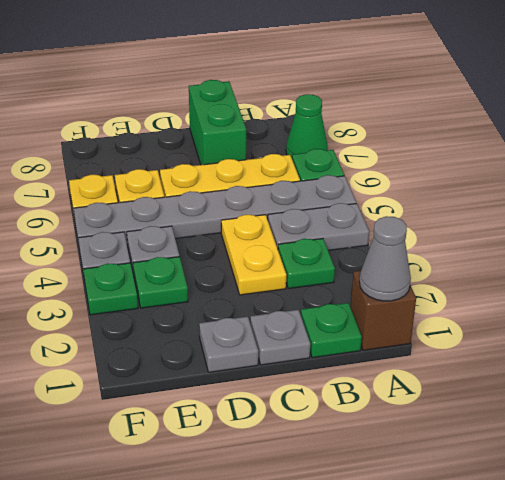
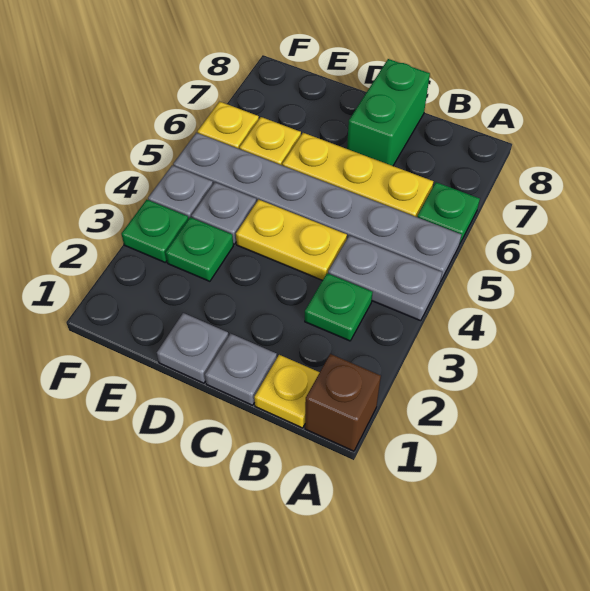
grey cone A1 level 2 -> none
green cone A7 level 1 -> none
green plate B1 level 1 -> yellow plate B1 level 1
yellow plate C3:C4 level 1 -> yellow plate C4:D4 level 1

